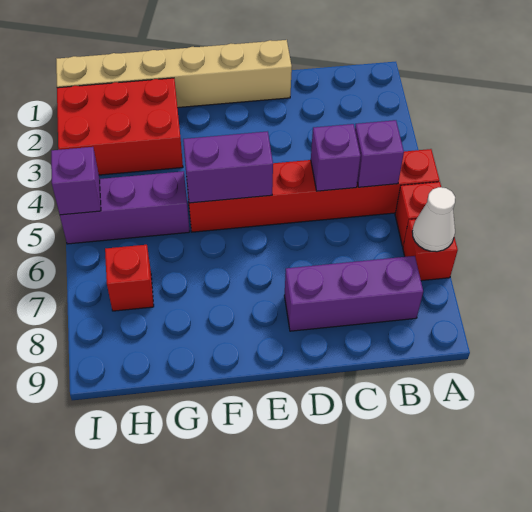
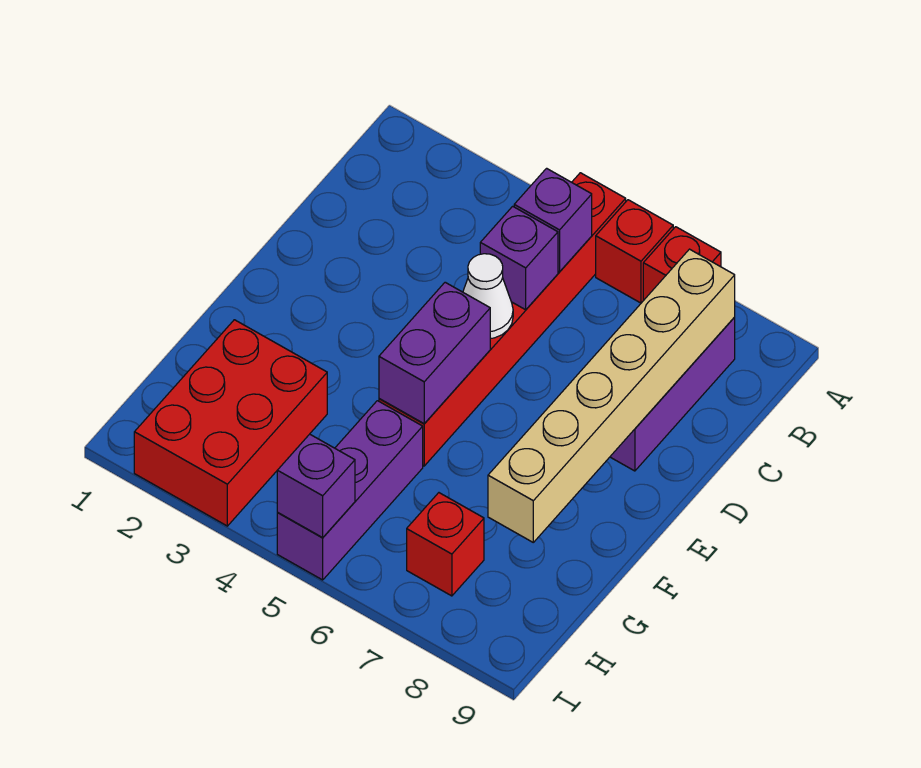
white cone A7 level 2 -> white cone D5 level 2
tan brick D1:I1 level 1 -> tan brick B8:G8 level 2

